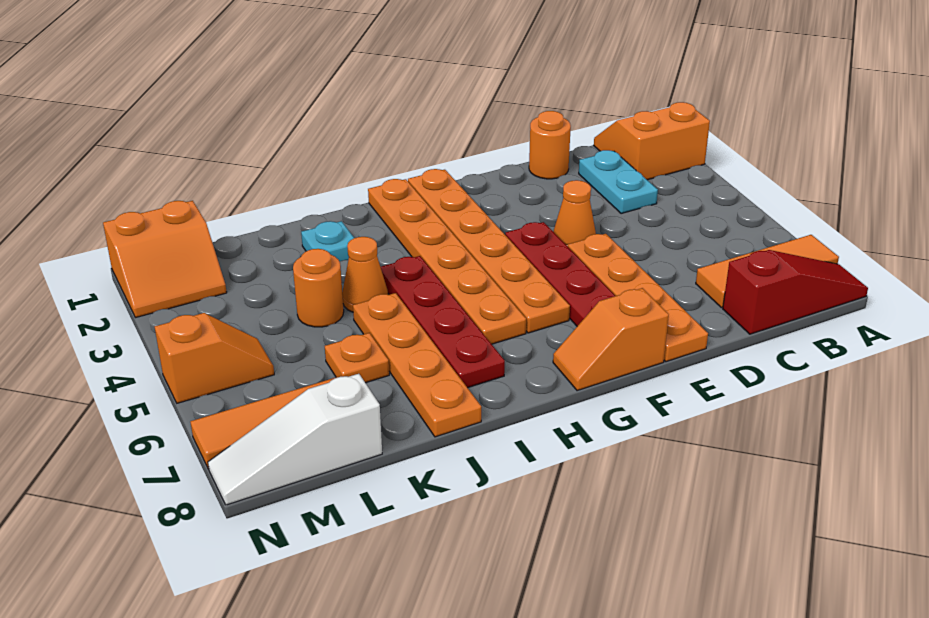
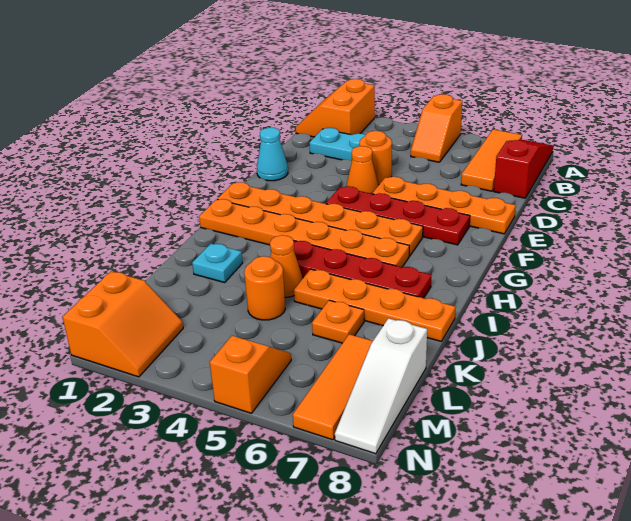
orange round brick D1 level 1 -> orange round brick D4 level 1
none -> cyan cone E1 level 1
orange slope F8:G8 level 1 top F -> orange slope A5:B5 level 1 top A

